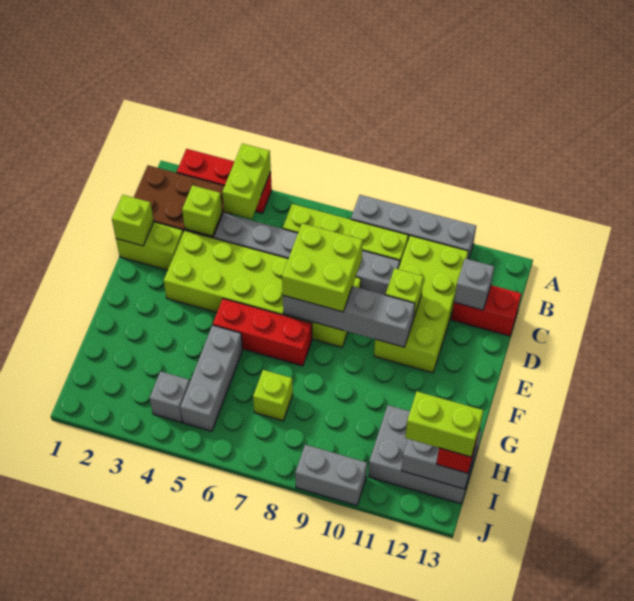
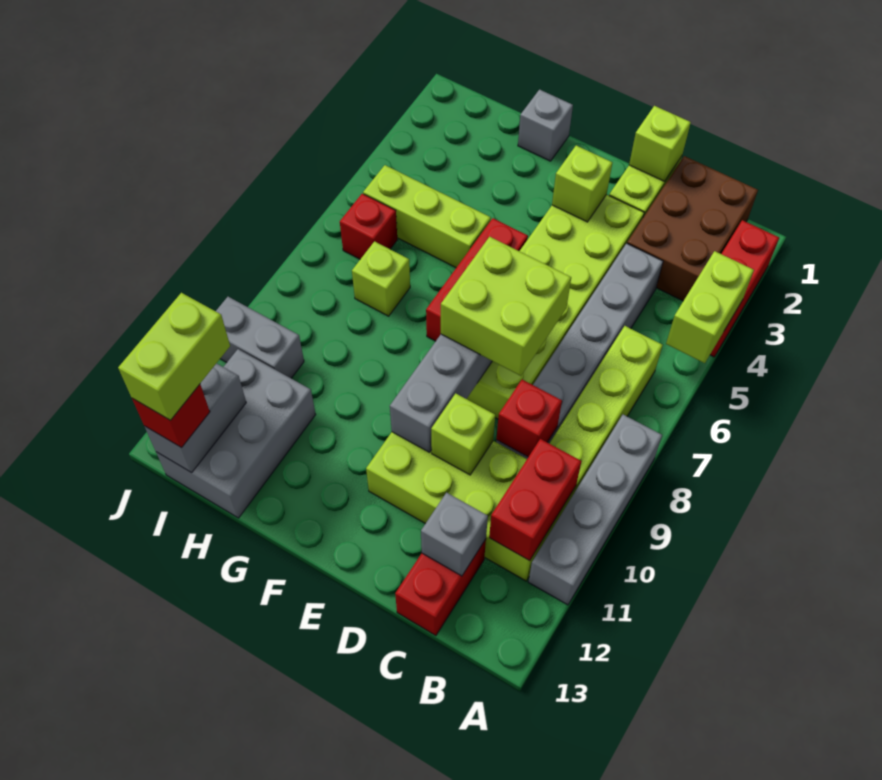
lime brick A4:B4 level 2 -> lime brick A4:A5 level 2
none -> red brick B10:B11 level 2
lime brick C3 level 2 -> lime brick E3 level 2
none -> red brick C9 level 2
grey brick G5:I5 level 1 -> lime brick G5:I5 level 1
grey brick I4 level 1 -> grey brick G1 level 1
none -> red brick I6 level 1
grey brick J9:J10 level 1 -> grey brick I10:J10 level 1

